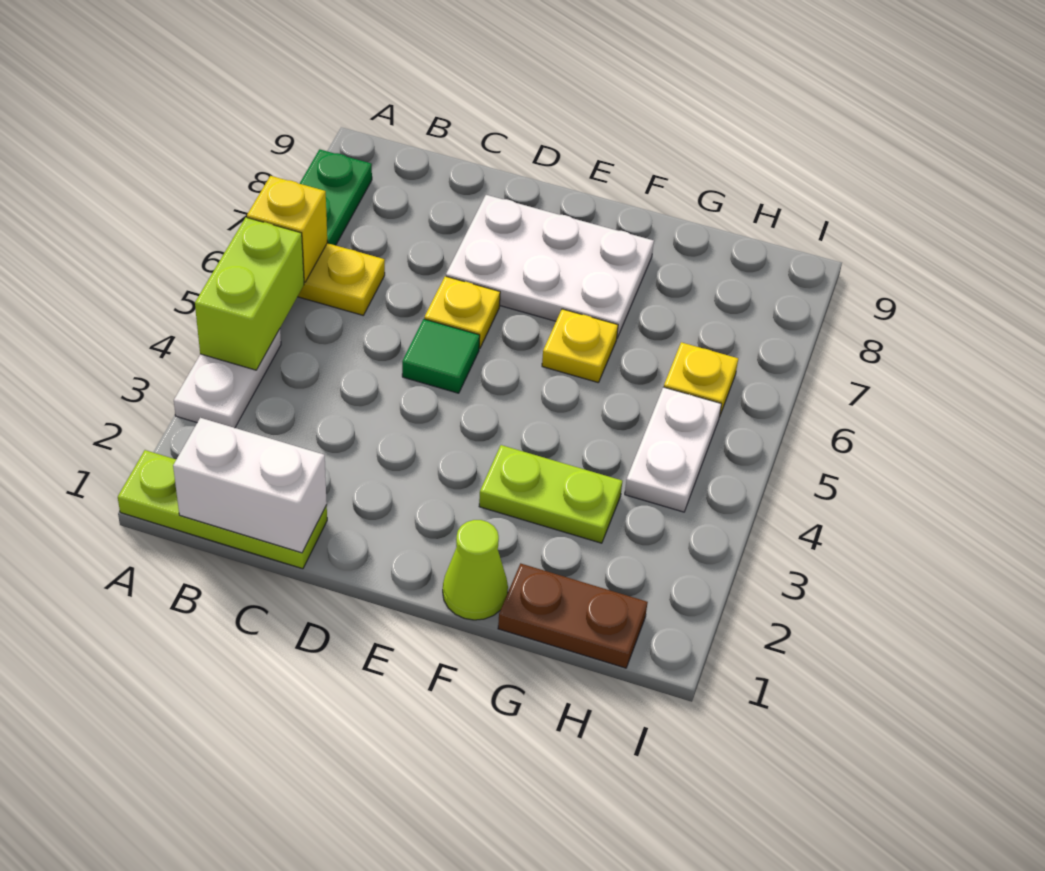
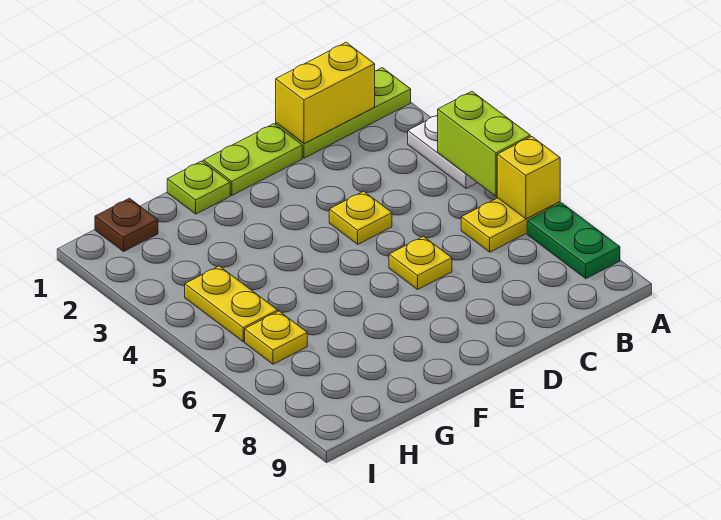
white brick B1:C1 level 2 -> yellow brick B1:C1 level 2
green tile D5 level 1 -> none
white plate D7:F8 level 1 -> none
lime cone F1 level 1 -> lime plate F1 level 1
lime plate F3:G3 level 1 -> lime plate D1:E1 level 1
yellow plate F6 level 1 -> yellow plate D4 level 1
brown plate G1:H1 level 1 -> brown plate H1 level 1
white plate H4:H5 level 1 -> yellow plate H4:H5 level 1

